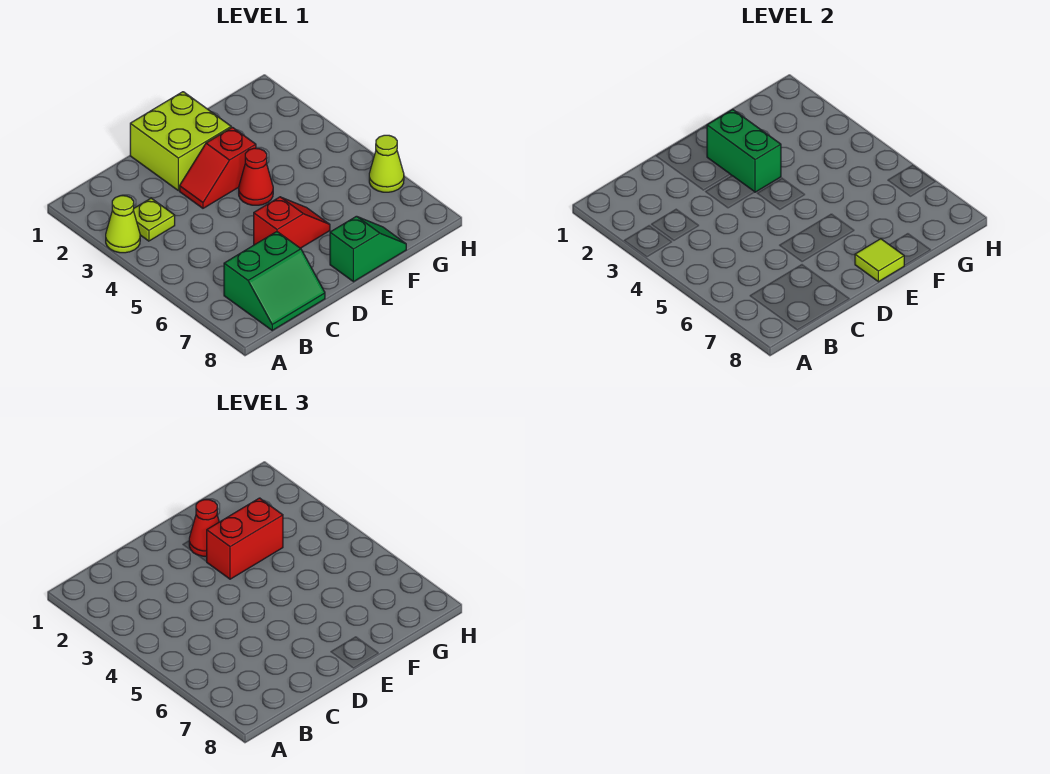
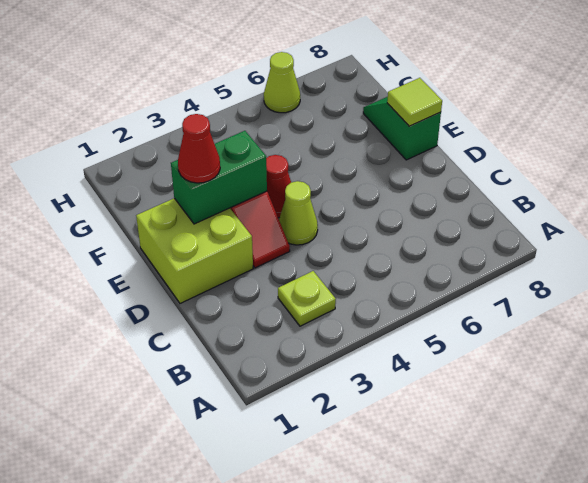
lime cone A3 level 1 -> lime cone D4 level 1
green slope B7:C8 level 1 top 7 -> none
red slope D6:E6 level 1 top D -> none
red brick E3:F3 level 3 -> none

